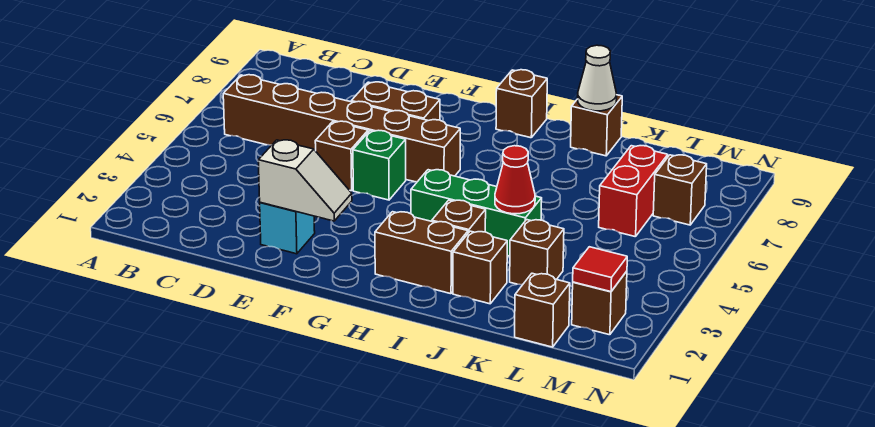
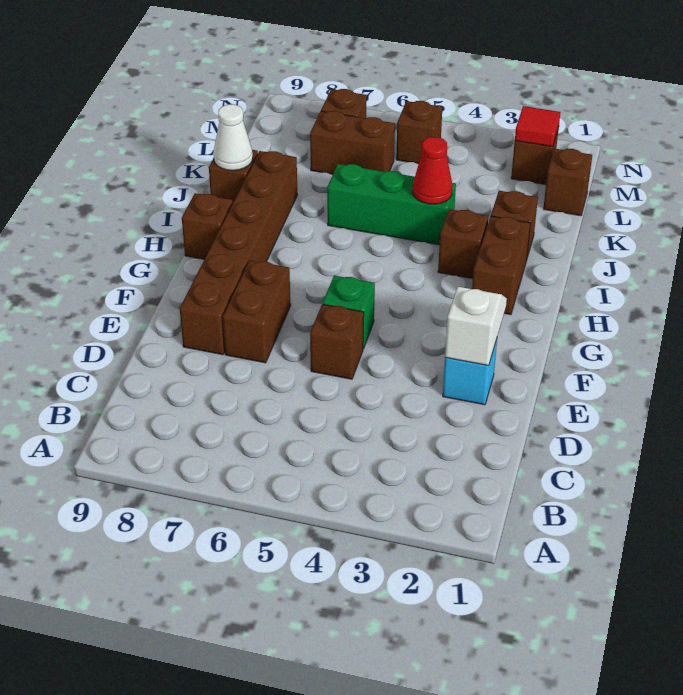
brown brick B6:G6 level 1 -> brown brick E8:J8 level 1
green brick H4:J4 level 1 -> green brick J4:J6 level 1
brown brick K3 level 1 -> brown brick M5 level 1
red brick L6:L7 level 1 -> brown brick L6:L7 level 1

